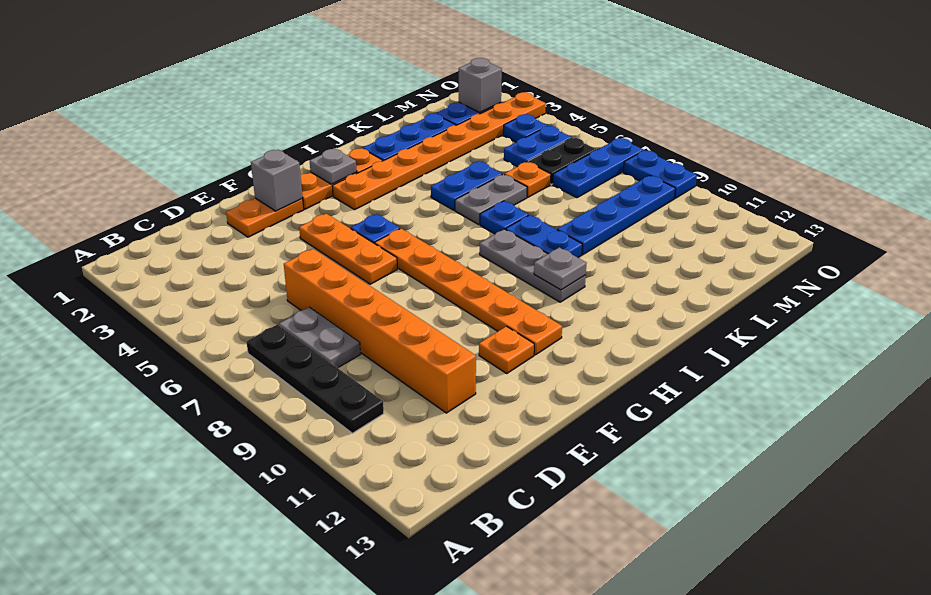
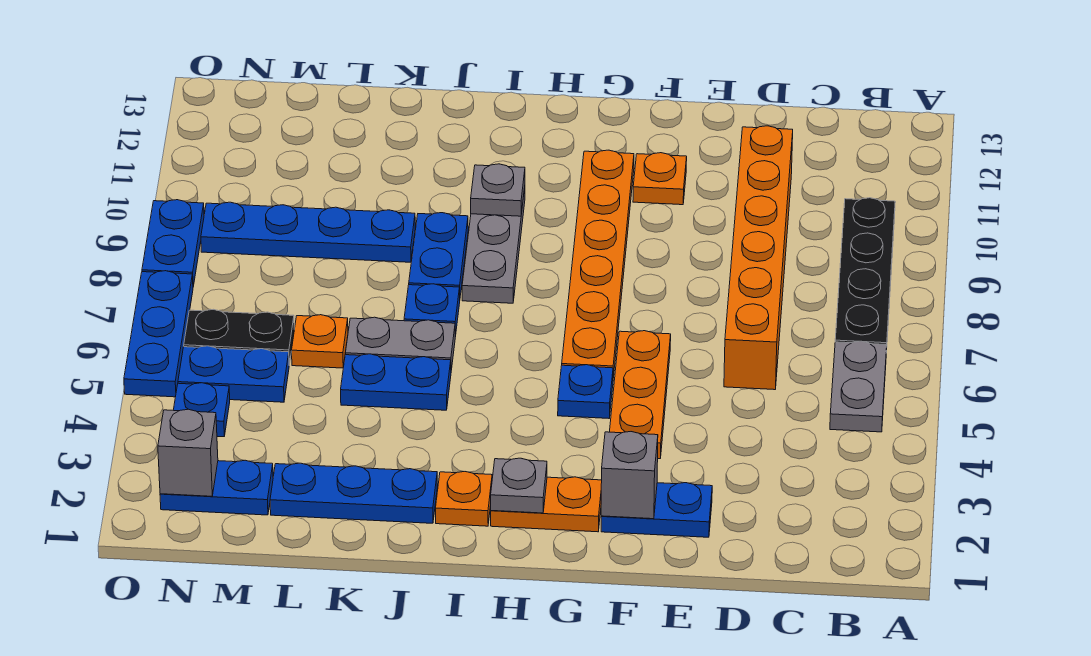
grey plate C7:C8 level 1 -> grey plate B5:B6 level 1
orange plate E2:F2 level 1 -> blue plate E2:F2 level 1
orange plate H3:O3 level 1 -> none
blue plate M7:O7 level 1 -> blue plate O5:O7 level 1

